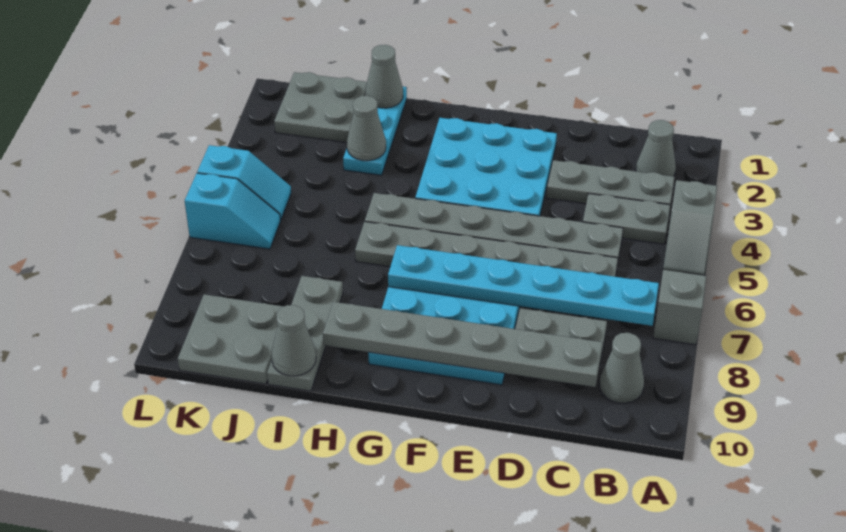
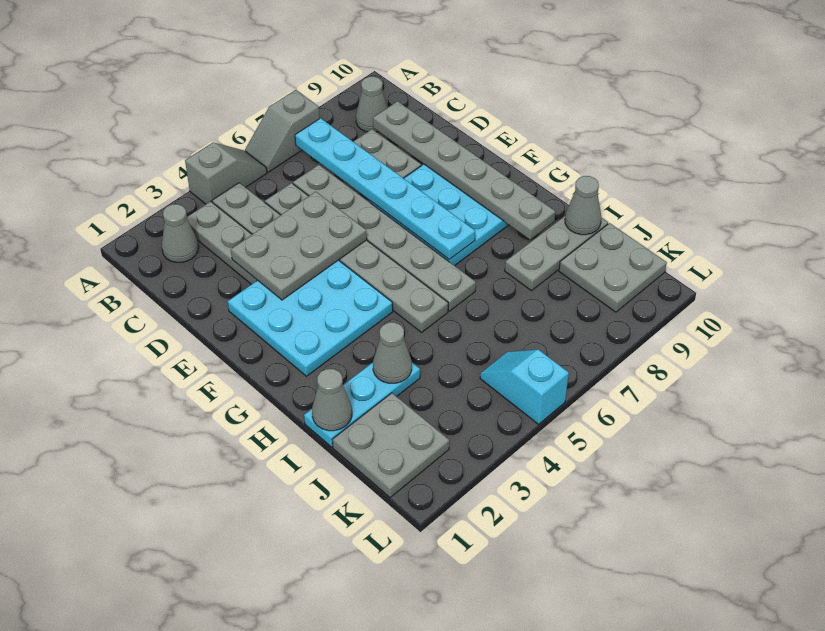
none -> grey plate D3:E5 level 2
cyan slope K6:L6 level 1 top L -> none

